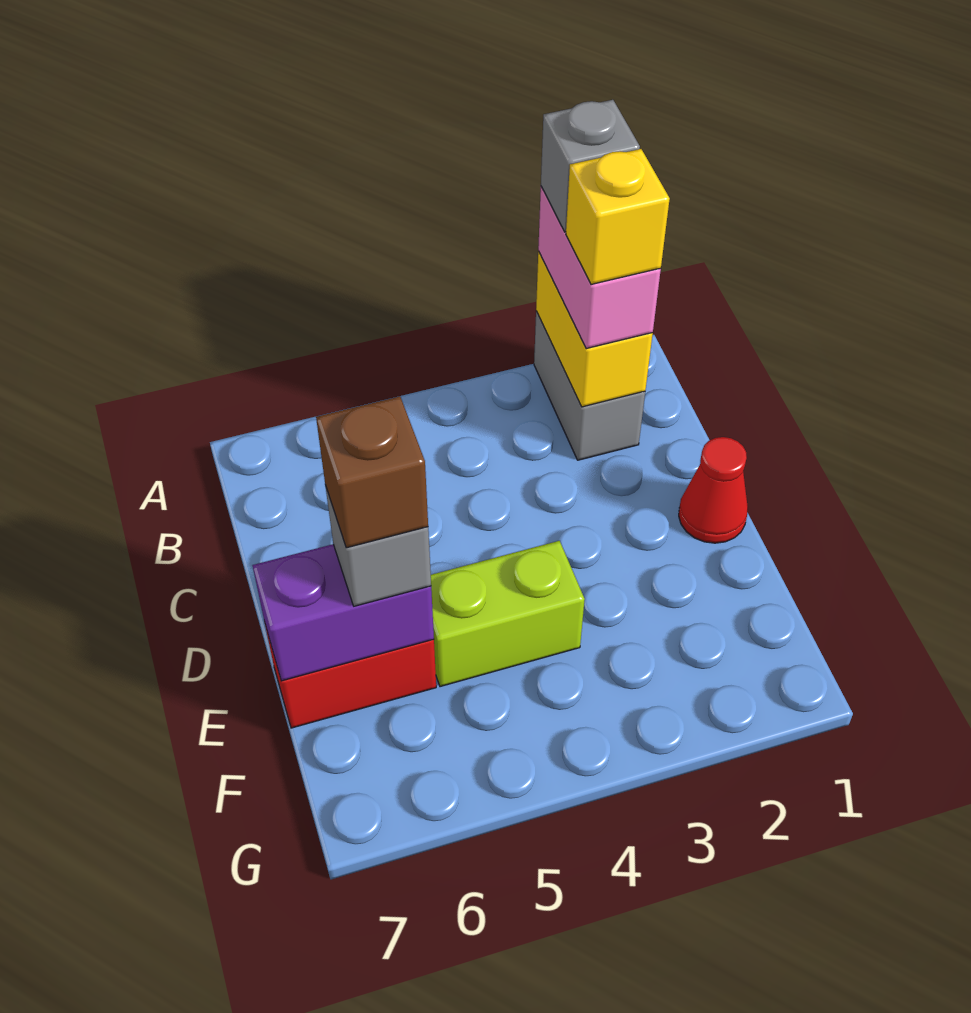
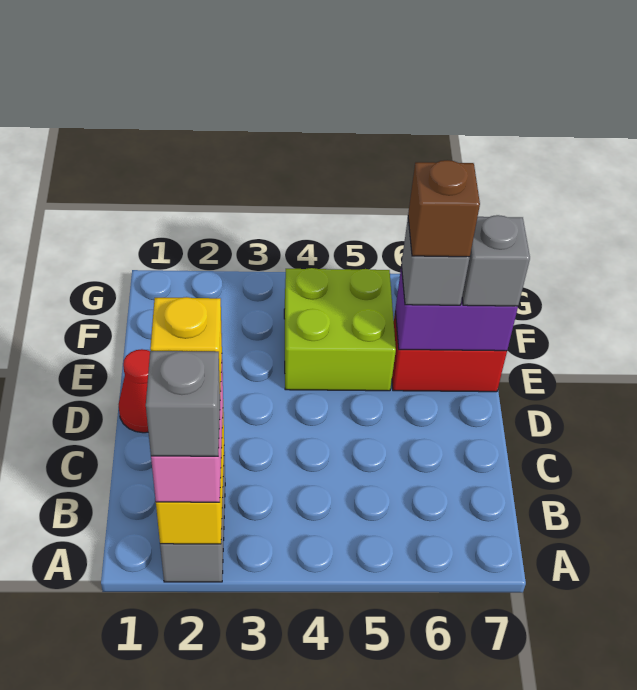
lime brick E4:E5 level 1 -> lime brick E4:F5 level 1
none -> grey brick E7 level 3

